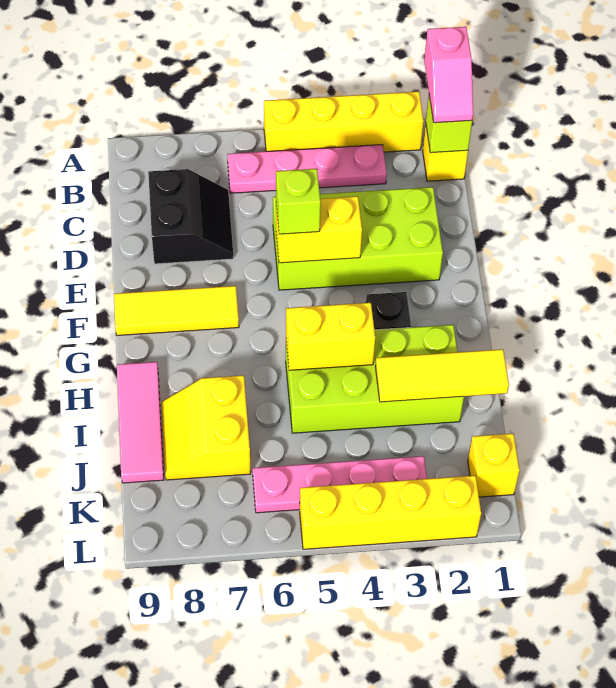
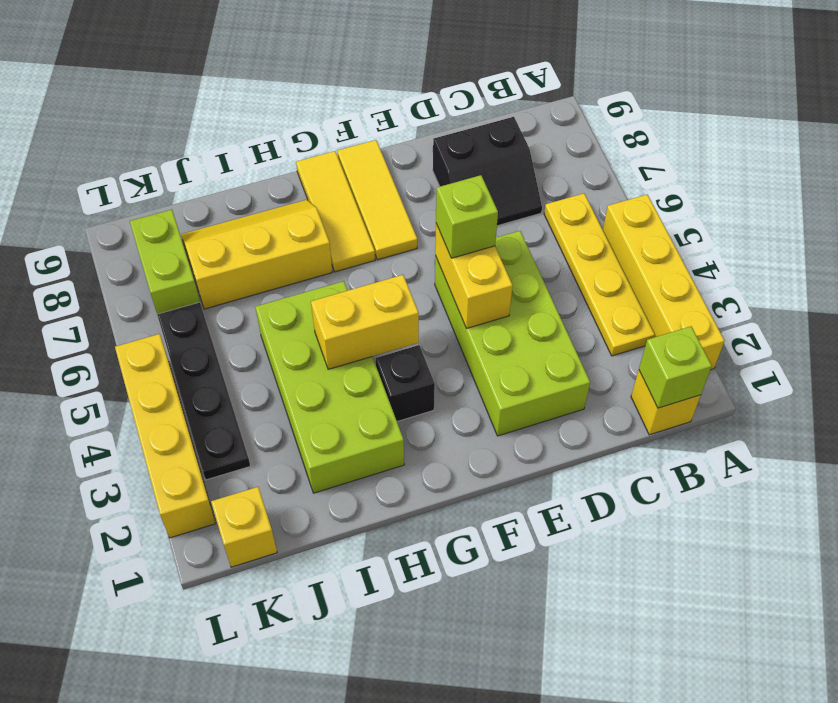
pink slope A1:B1 level 3 top A -> none
pink plate B3:B6 level 1 -> yellow plate B3:B6 level 1
yellow brick H4:H5 level 2 -> yellow brick G4:H4 level 2
pink tile H9:J9 level 1 -> none
yellow tile I1:I3 level 2 -> yellow tile G7:G9 level 1
yellow slope I7:J8 level 1 top 7 -> yellow slope H7:J8 level 1 top 7
pink plate K3:K6 level 1 -> black plate K3:K6 level 1
none -> lime brick K7:K8 level 1

